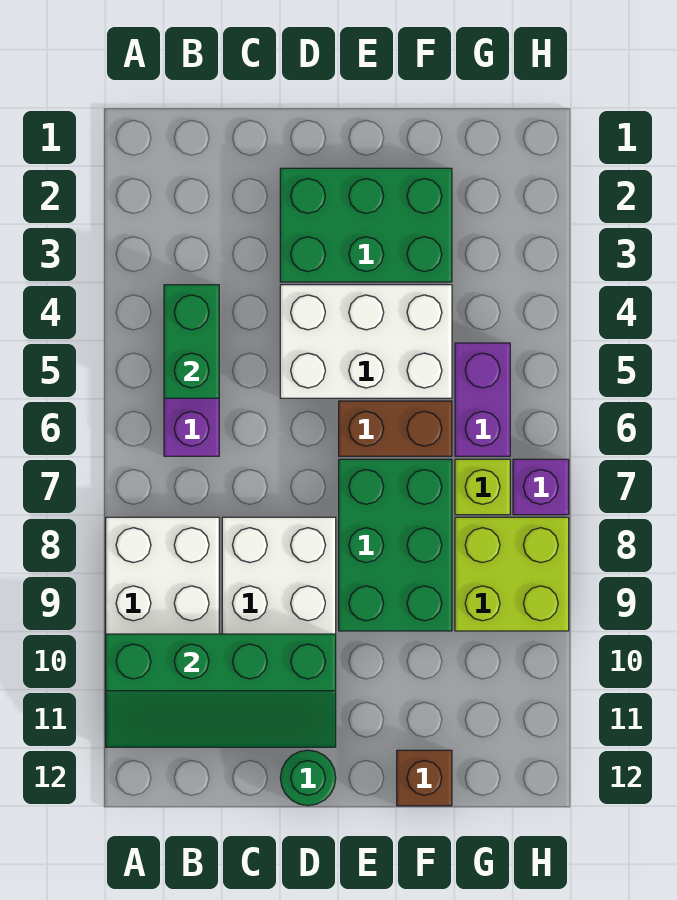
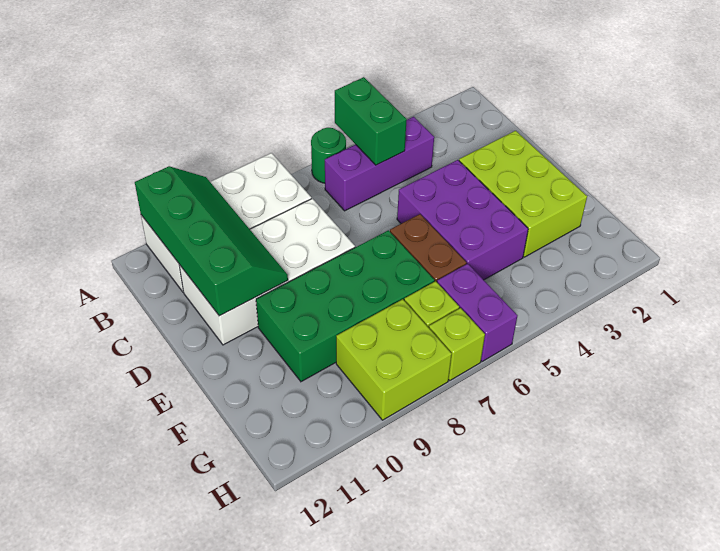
green slope A10:D11 level 2 top 10 -> green slope A10:D11 level 2 top 11
green brick B4:B5 level 2 -> green brick A5:B5 level 2
green brick D2:F3 level 1 -> lime brick D2:F3 level 1
white brick D4:F5 level 1 -> purple brick D4:F5 level 1
green round brick D12 level 1 -> green round brick A6 level 1
green brick E7:F9 level 1 -> green brick E7:F10 level 1
brown brick F12 level 1 -> none
purple brick G5:G6 level 1 -> purple brick G6:H6 level 1
purple brick H7 level 1 -> lime brick H7 level 1

